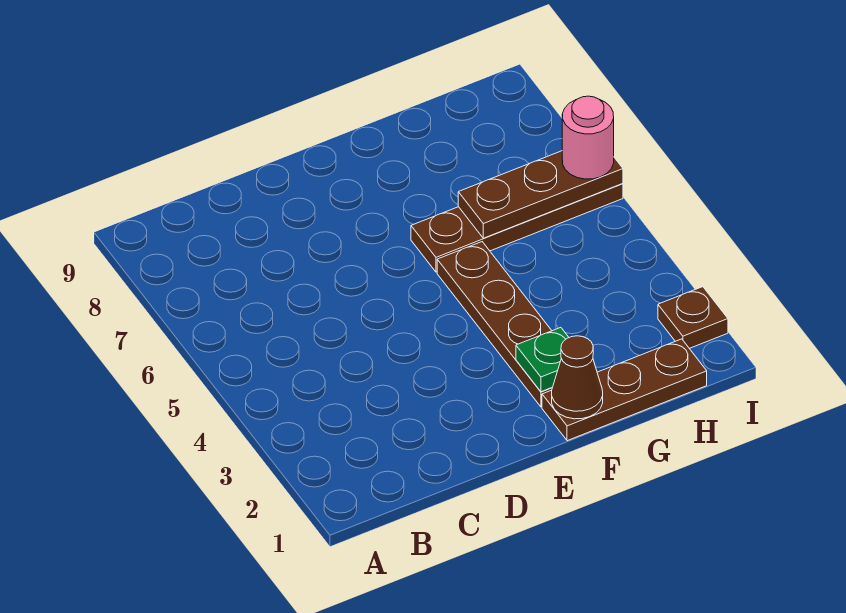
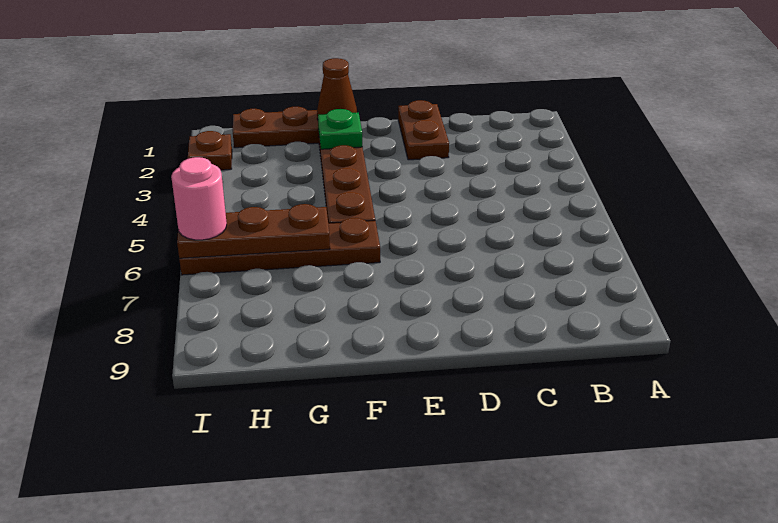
none -> brown plate D1:D2 level 1

